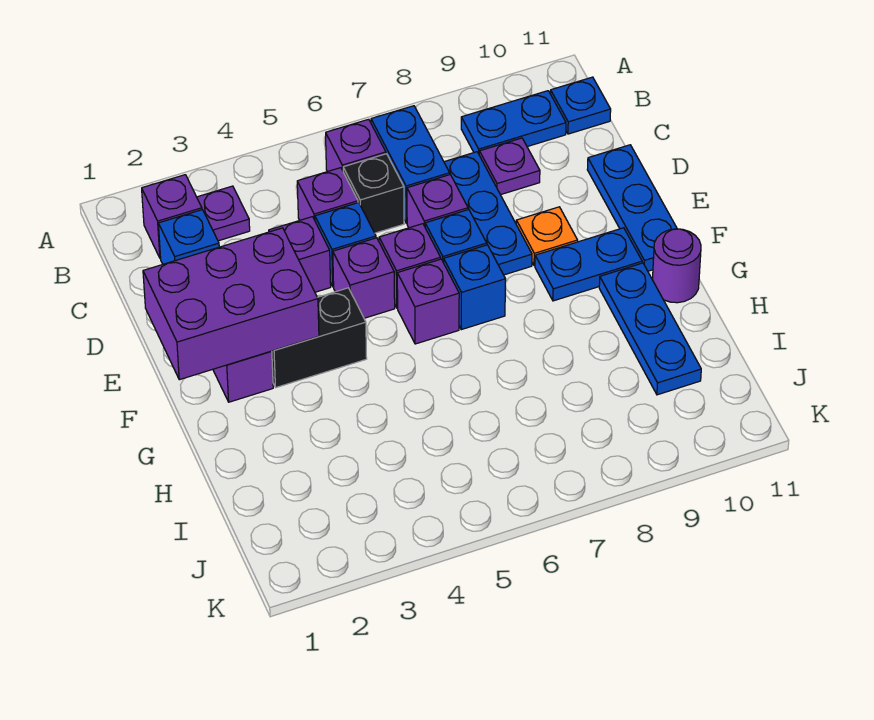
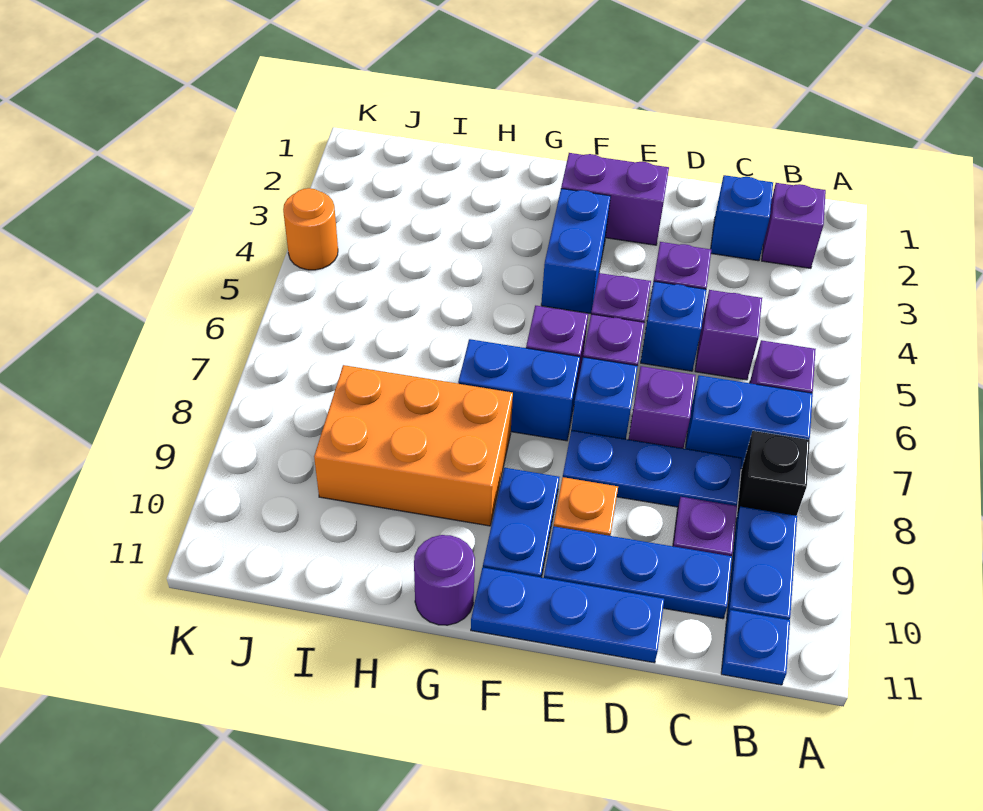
purple plate B3 level 1 -> none
black brick C6 level 1 -> black brick B8 level 1
purple brick E1:F3 level 2 -> none
black brick F3:F4 level 1 -> blue brick F3:F4 level 1
blue brick F7 level 1 -> blue brick F7:G7 level 1
none -> orange brick G8:I9 level 1
blue plate G10:I10 level 1 -> blue plate C10:E10 level 1
none -> orange round brick K4 level 1

